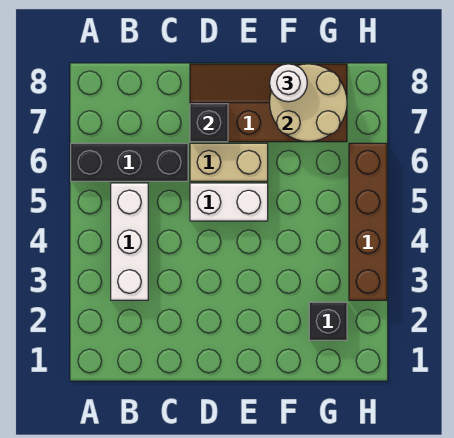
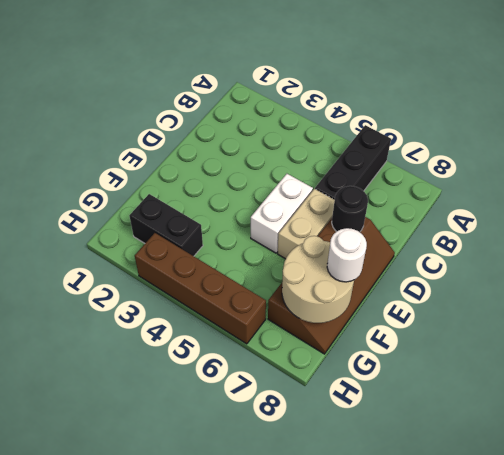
white brick B3:B5 level 1 -> none
black brick D7 level 2 -> black round brick D7 level 2
black brick G2 level 1 -> black brick G2:G3 level 1

